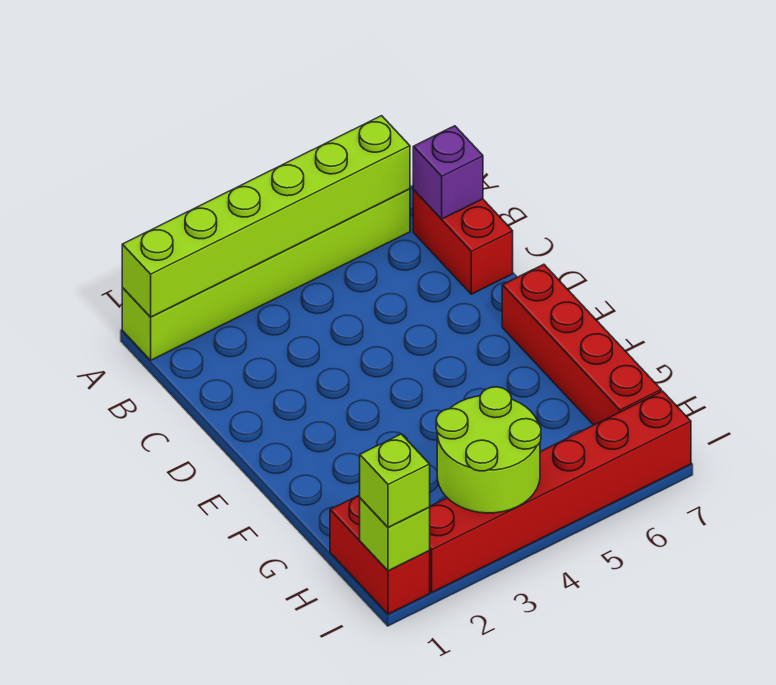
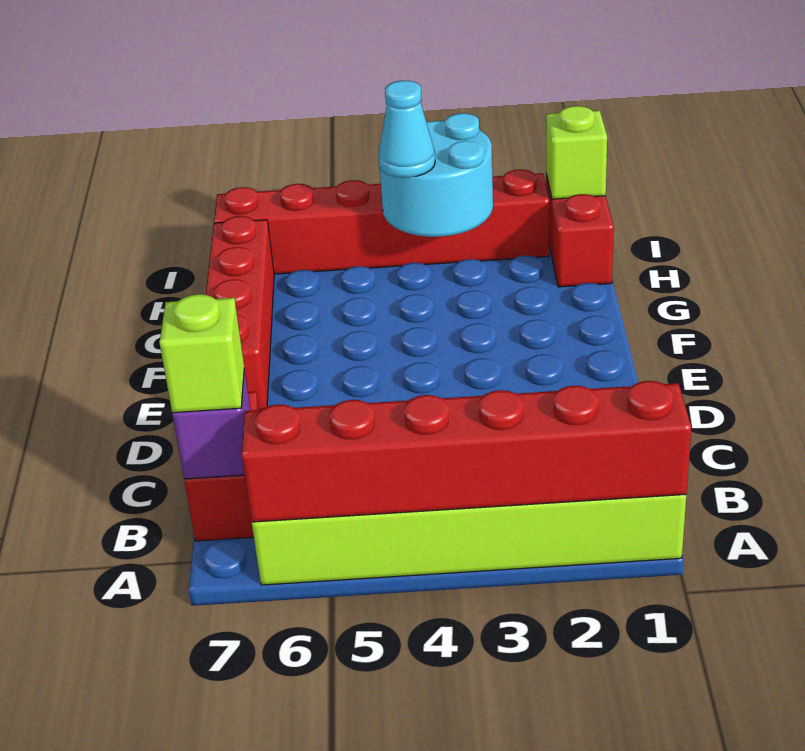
lime brick A1:A6 level 2 -> red brick A1:A6 level 2
lime round brick H3:I4 level 2 -> cyan round brick H3:I4 level 2
none -> cyan cone H4 level 3
lime brick I1 level 3 -> lime brick B7 level 3

